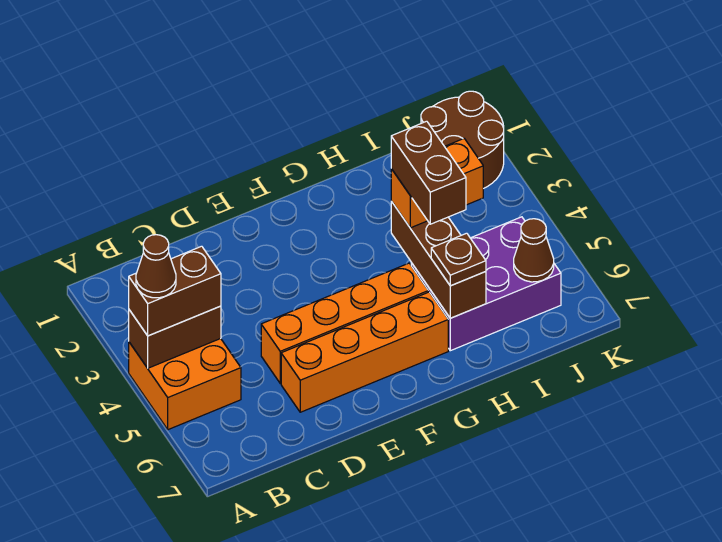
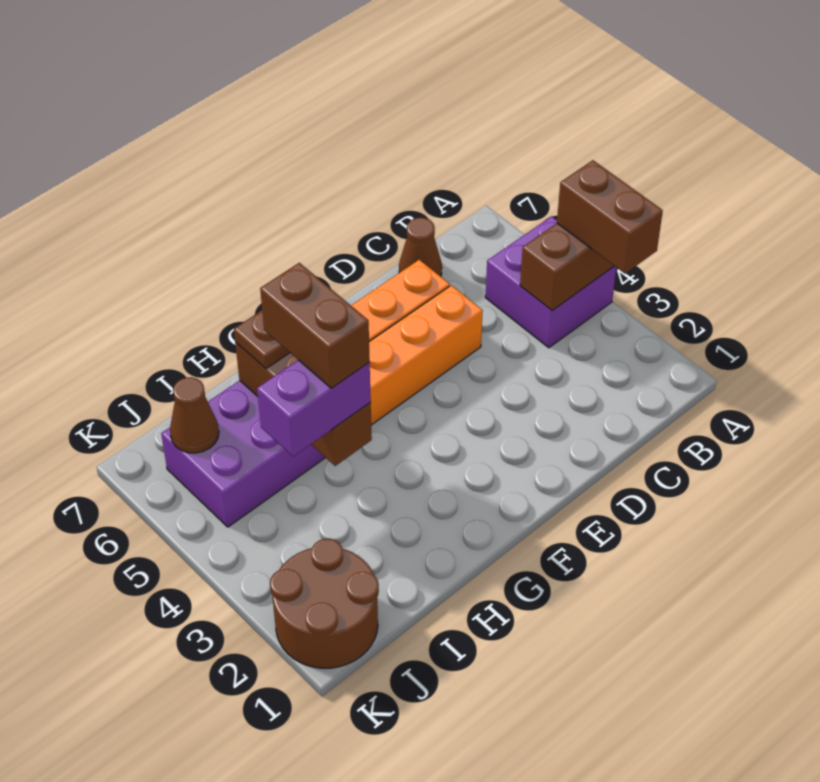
orange brick A4:B5 level 1 -> purple brick A4:B5 level 1
brown brick A4:B4 level 3 -> brown brick A3:A4 level 3
brown cone A4 level 4 -> brown cone C7 level 1
orange brick H4:I4 level 3 -> purple brick H4:I4 level 3

